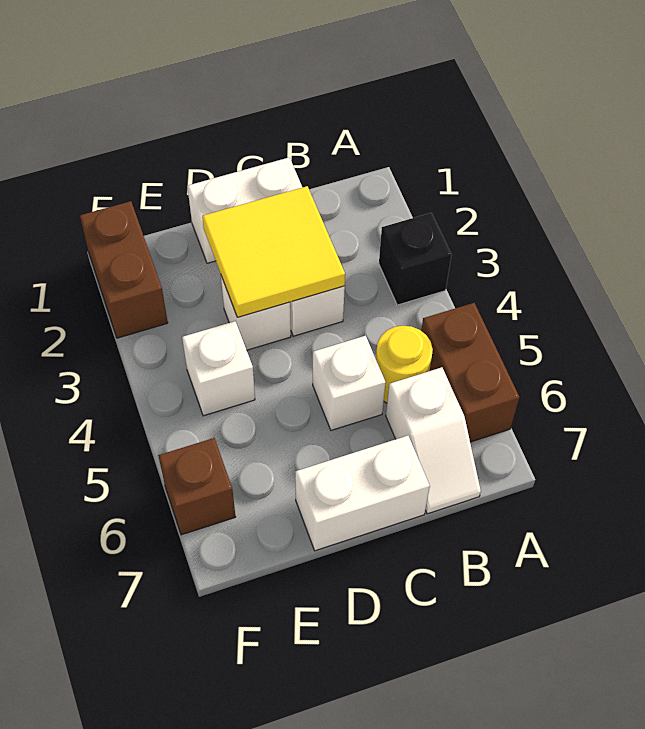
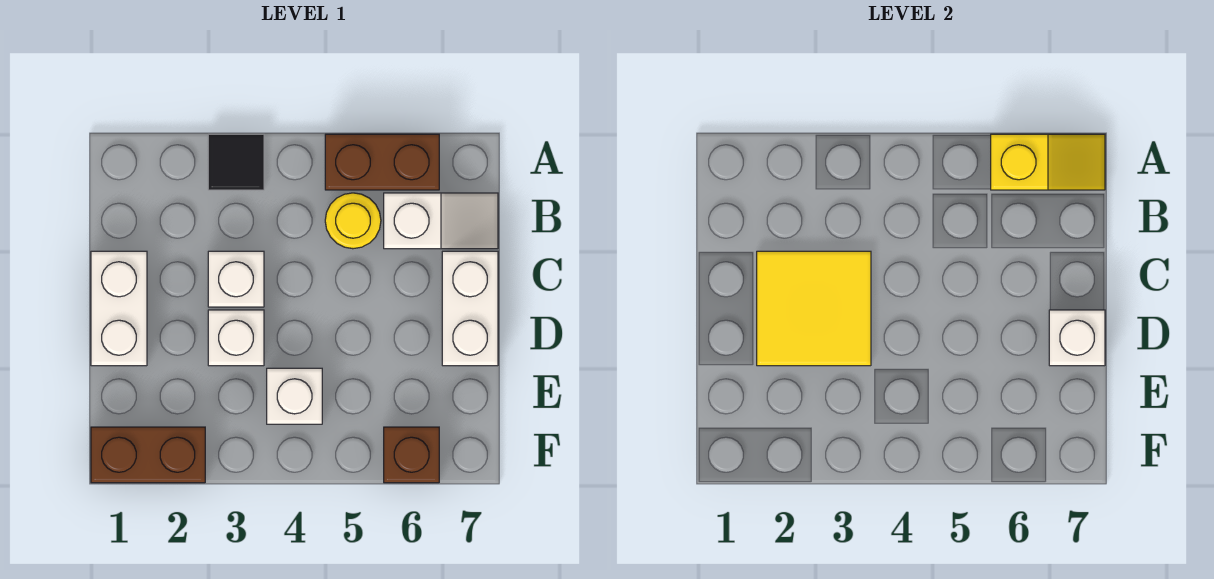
black brick A3 level 1 -> black tile A3 level 1
none -> yellow slope A6:A7 level 2 top 6
white brick C5 level 1 -> white brick D7 level 2

